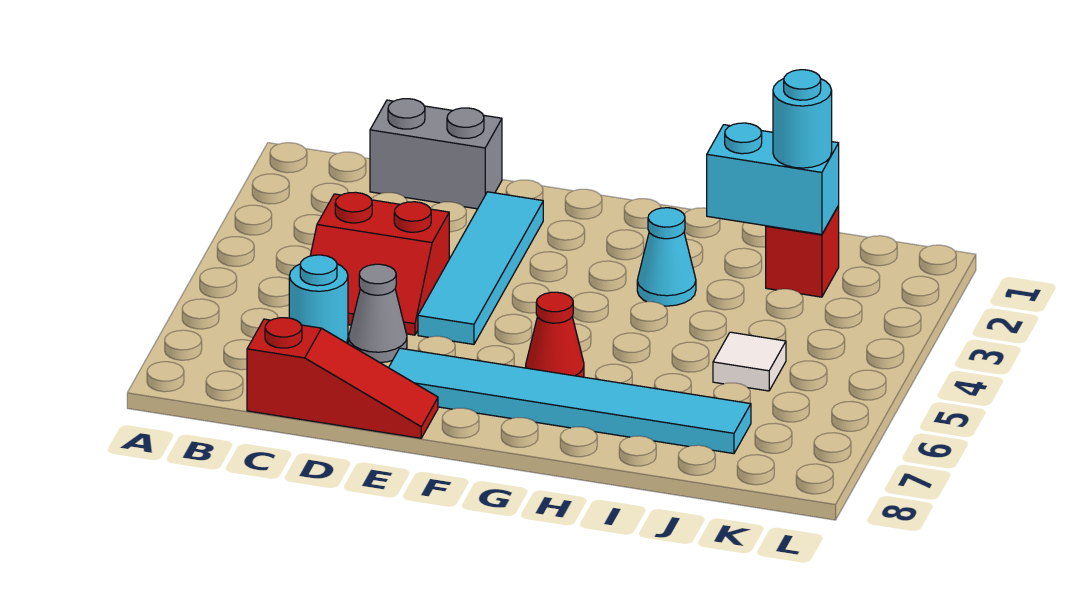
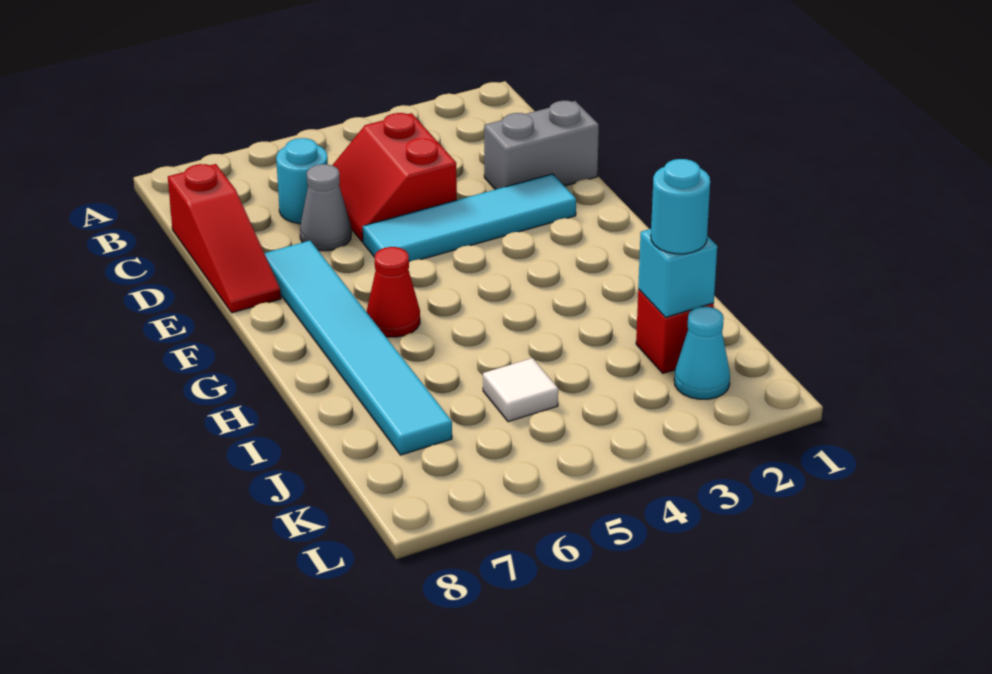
grey brick C1:D1 level 1 -> grey brick D1:D2 level 1
cyan cone H3 level 1 -> cyan cone K2 level 1
cyan brick I2:J2 level 2 -> cyan brick J2 level 2

